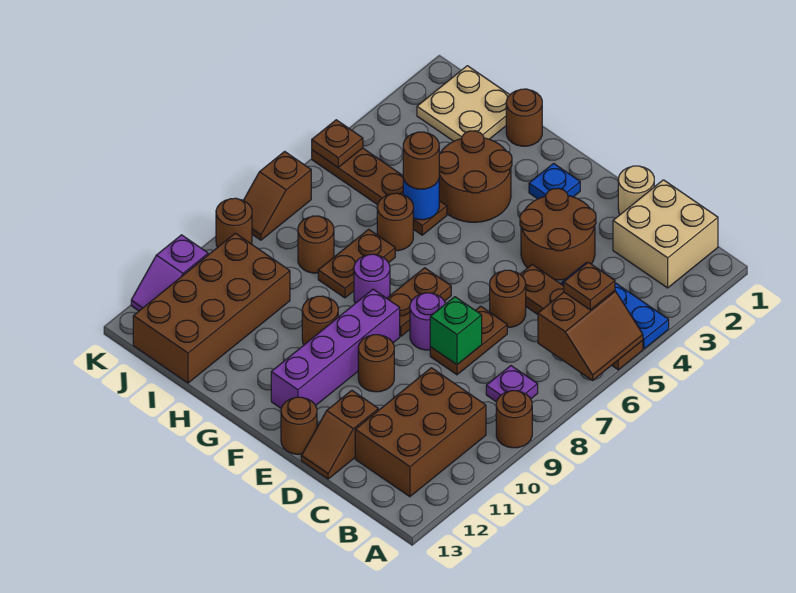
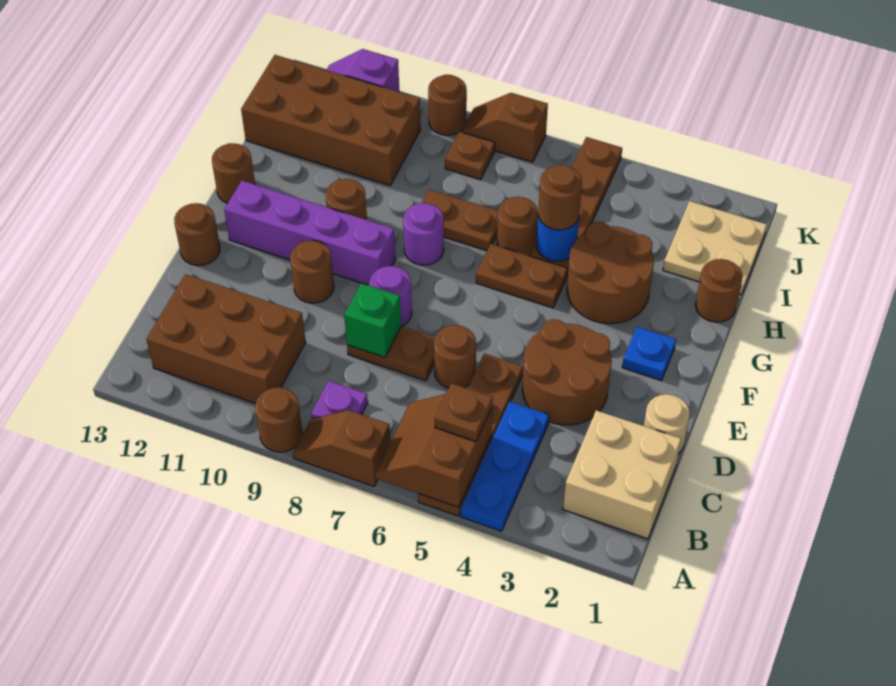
brown slope A5:B6 level 2 top B -> brown slope A5:B6 level 2 top 5
brown slope D12:D13 level 1 top 12 -> brown slope A7:A8 level 1 top 7
brown plate F7:F8 level 1 -> brown plate G5:G6 level 1
brown round brick I8 level 1 -> brown round brick G13 level 1
brown plate K5 level 2 -> brown plate J8 level 1

